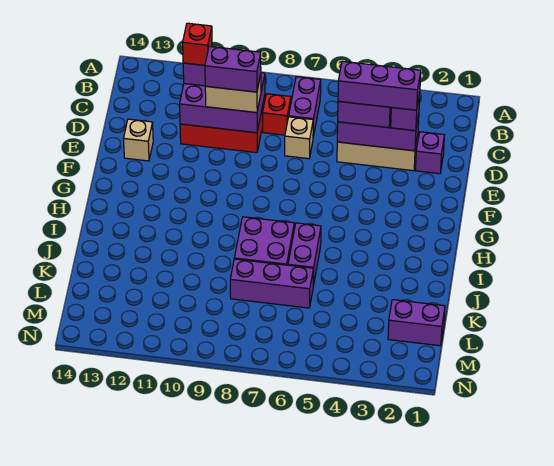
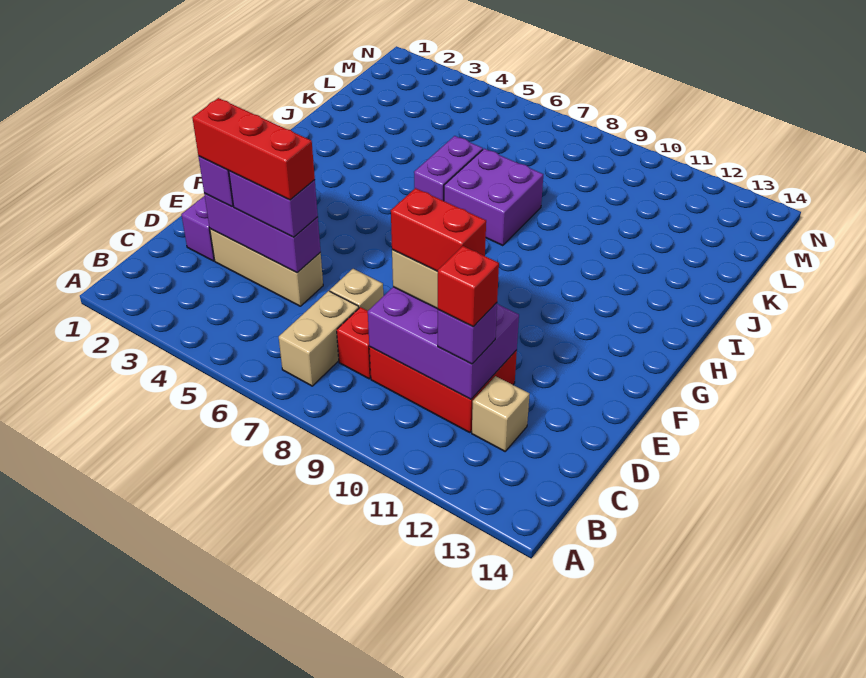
purple brick B7:C7 level 1 -> tan brick B7:C7 level 1
purple brick D3:D5 level 4 -> red brick D3:D5 level 4
purple brick D9:D10 level 4 -> red brick D9:D10 level 4
tan brick E13 level 1 -> tan brick C12 level 1
purple brick K6:K8 level 1 -> none
purple brick L1:L2 level 1 -> none

